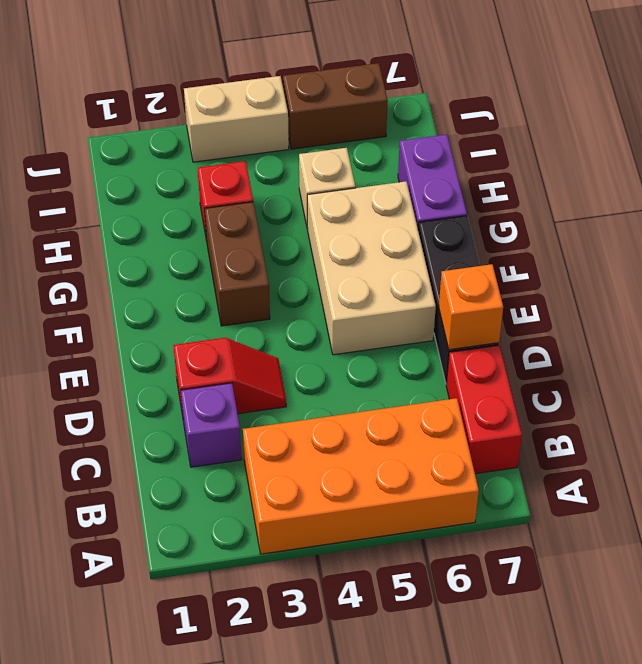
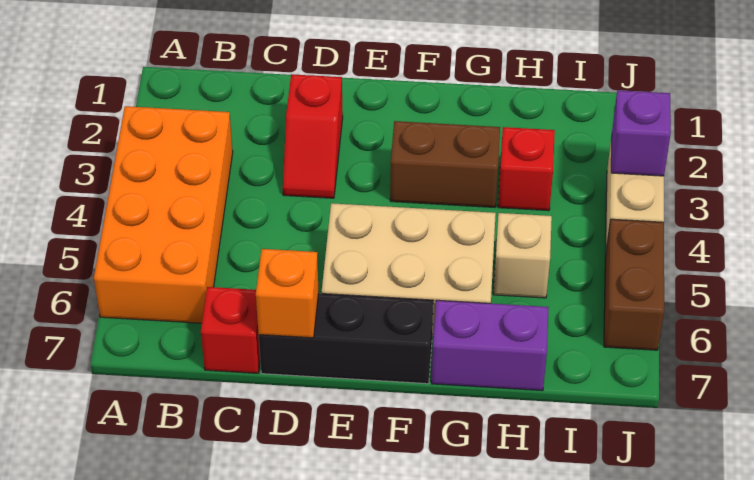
red brick B7:C7 level 1 -> red brick C7 level 1
purple brick C2 level 1 -> purple brick J3 level 2

